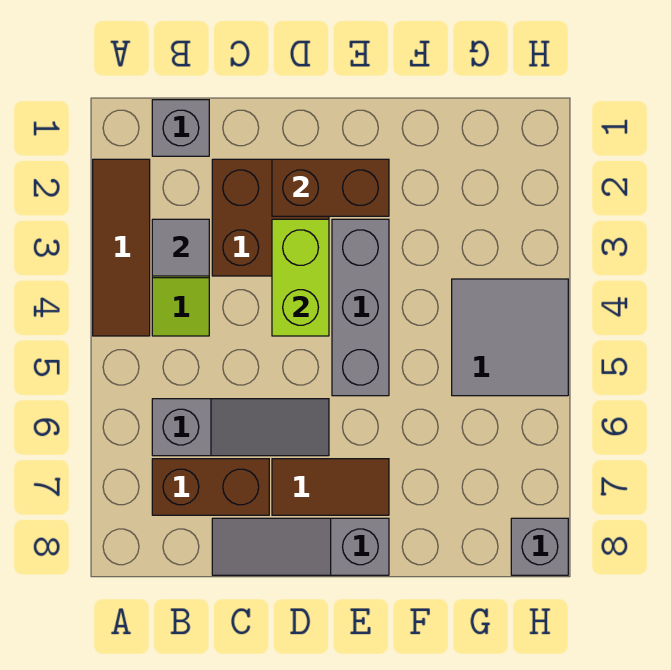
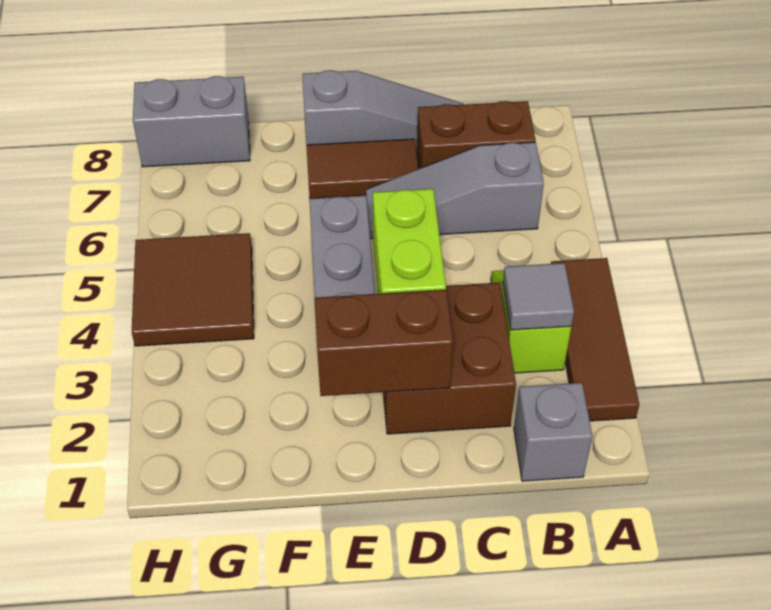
grey tile G4:H5 level 1 -> brown tile G4:H5 level 1
grey brick H8 level 1 -> grey brick G8:H8 level 1

